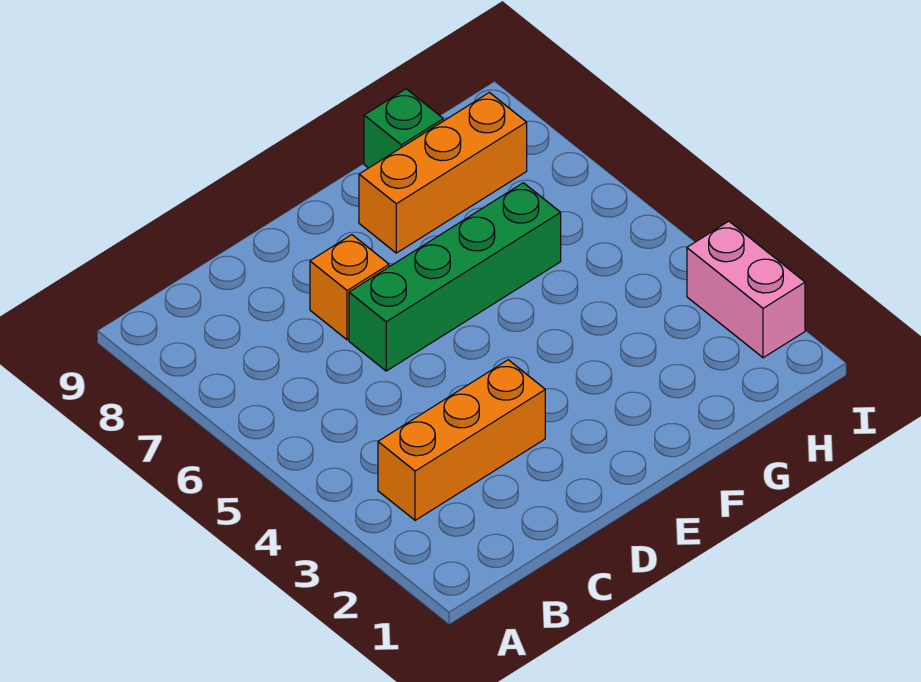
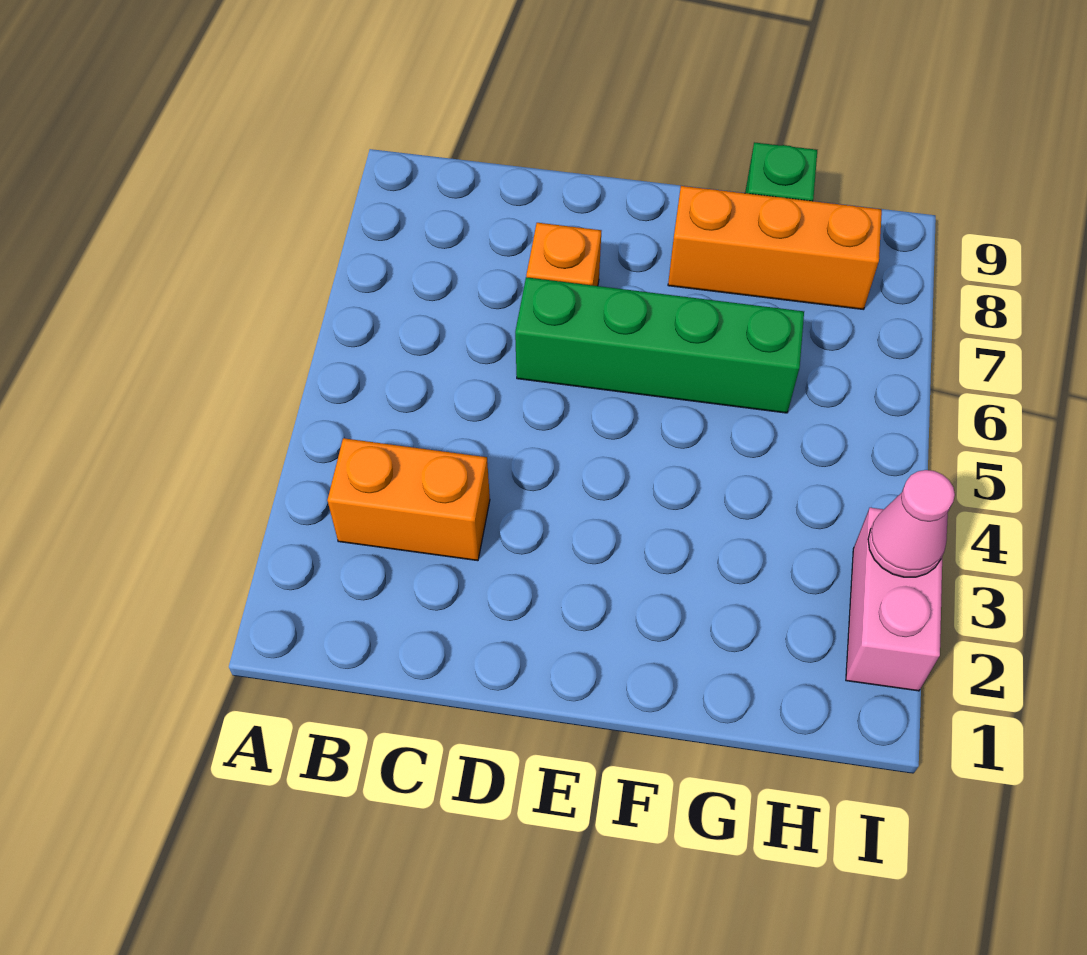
orange brick B3:D3 level 1 -> orange brick B3:C3 level 1
none -> pink cone I3 level 2

